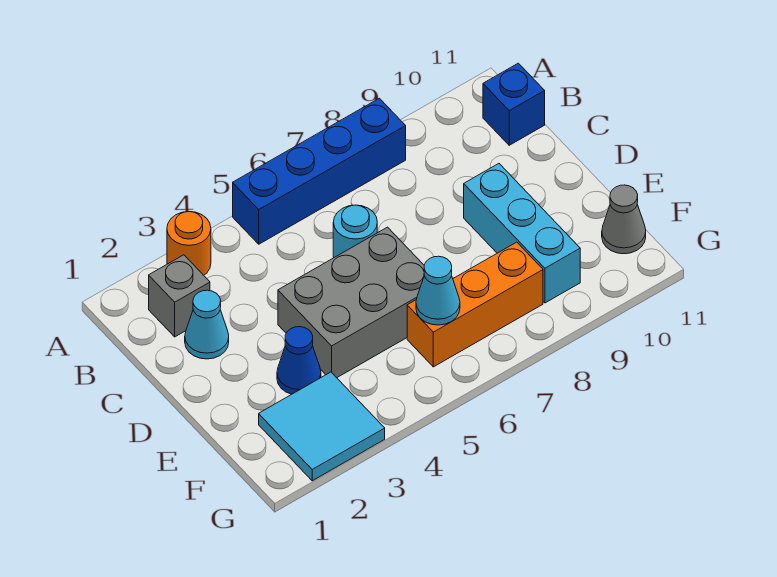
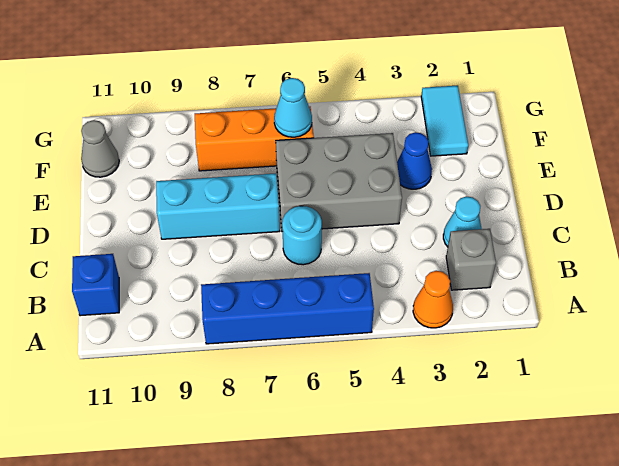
orange round brick A3 level 1 -> orange cone A3 level 1
cyan brick D9:F9 level 1 -> cyan brick D7:D9 level 1
cyan tile F2:G3 level 1 -> cyan tile F2:G2 level 1

